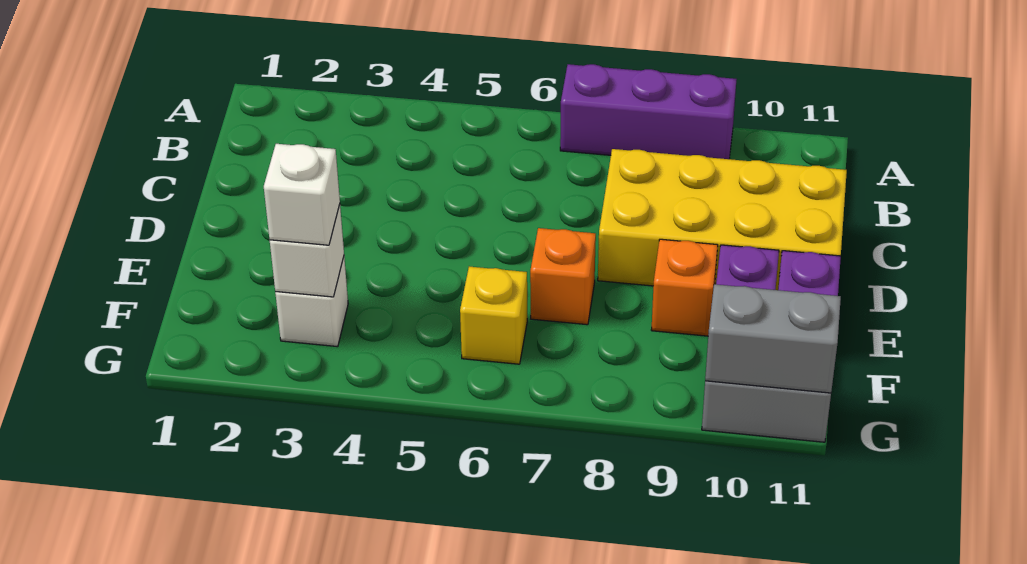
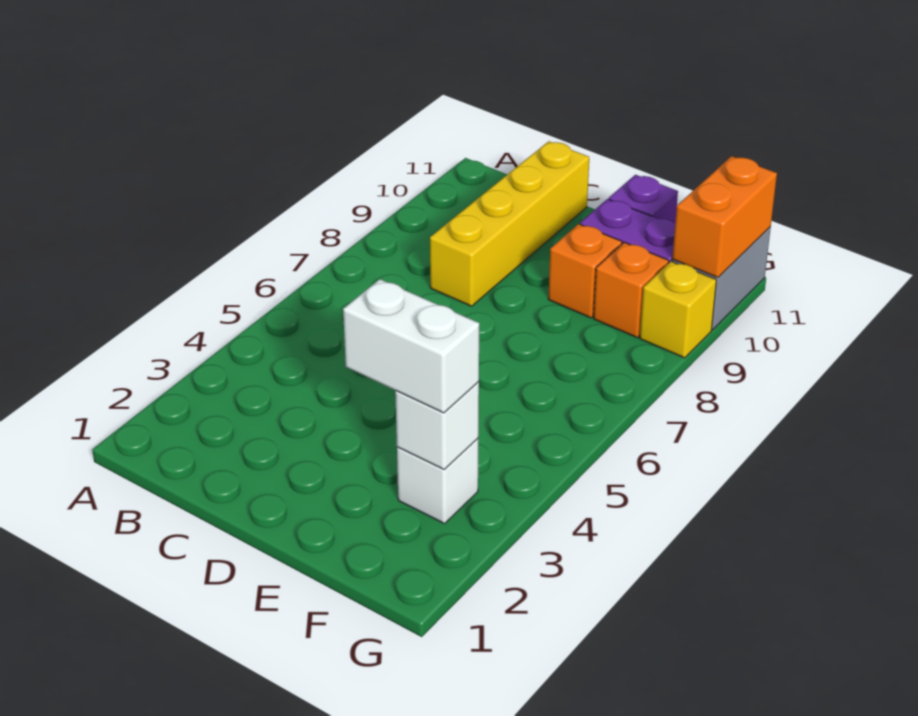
purple brick A7:A9 level 1 -> none
yellow brick C8:D11 level 1 -> yellow brick C8:C11 level 1
orange brick E7 level 1 -> orange brick F9 level 1
white brick F3 level 3 -> white brick E3:F3 level 3
yellow brick F6 level 1 -> yellow brick G9 level 1
grey brick G10:G11 level 2 -> orange brick G10:G11 level 2

